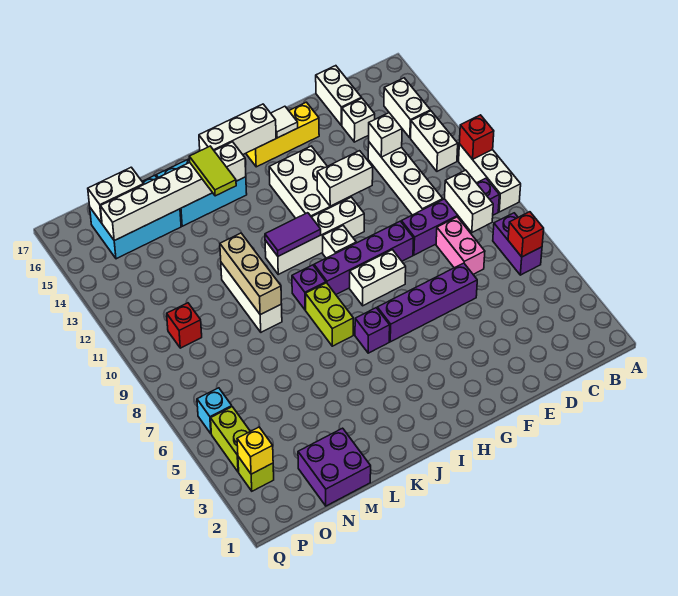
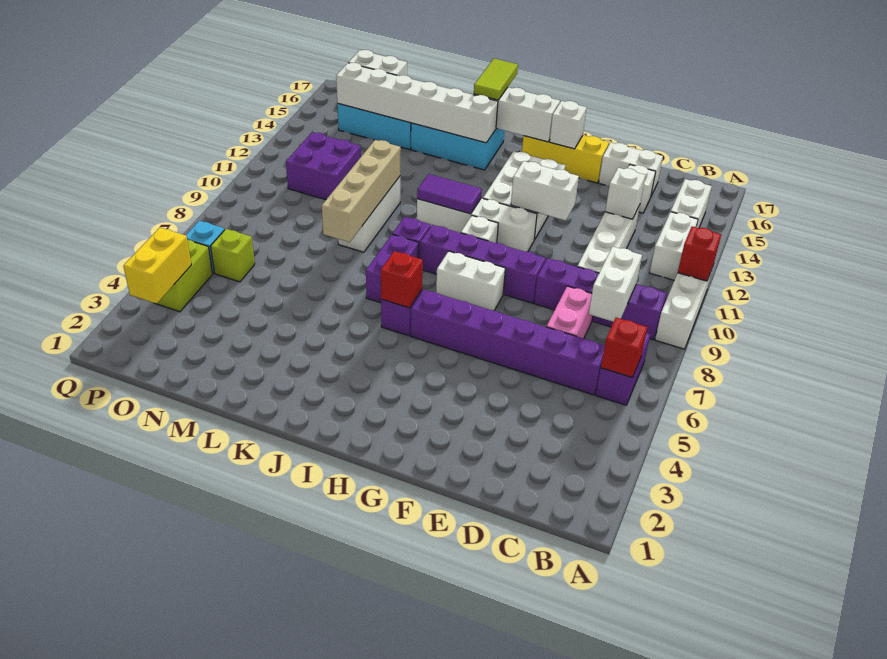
white brick D16:D17 level 1 -> white brick D16:E16 level 1
purple brick E6:H6 level 1 -> purple brick C6:H6 level 1
white tile G16 level 2 -> white brick G16 level 2
lime brick J7:J8 level 1 -> purple brick J7:J8 level 1
lime tile K14:K15 level 3 -> lime tile J16:J17 level 3
tan brick L9:L11 level 2 -> tan brick L8:L11 level 2
purple brick M1:N2 level 1 -> purple brick N11:O12 level 1
red brick O10 level 1 -> red brick I6 level 2
lime brick P3 level 1 -> lime brick O6 level 1
yellow brick P3 level 2 -> yellow brick P3:P4 level 2

